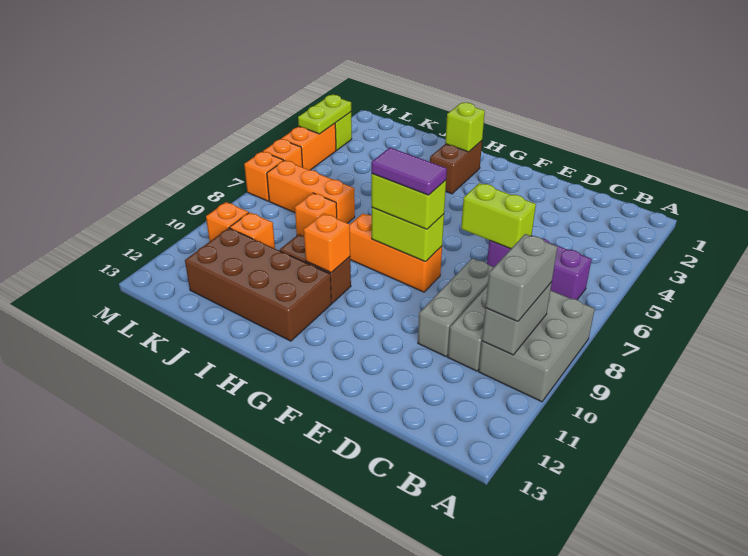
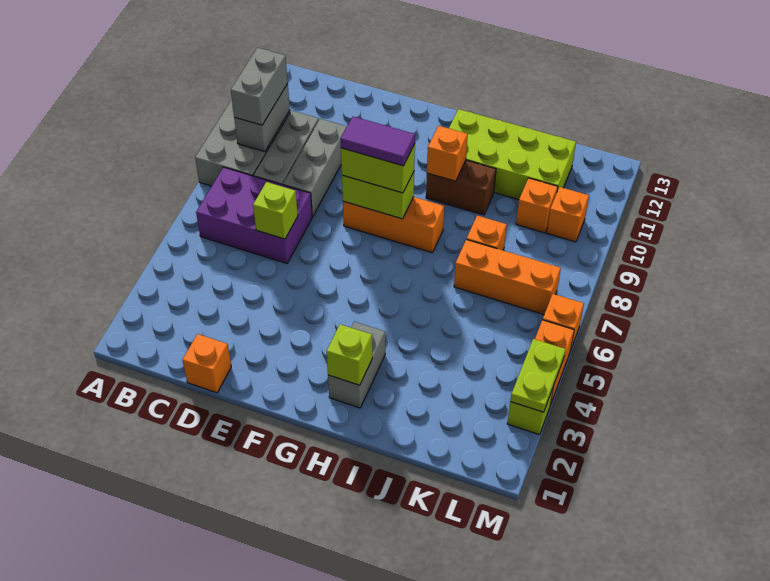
purple brick B6:D6 level 1 -> purple brick B6:D7 level 1
lime brick D6:E6 level 2 -> lime brick D6 level 2
brown brick H2:H3 level 1 -> grey brick H2:H3 level 1
brown brick H11:K12 level 1 -> lime brick H11:K12 level 1
orange brick M7 level 1 -> orange brick D1 level 1

